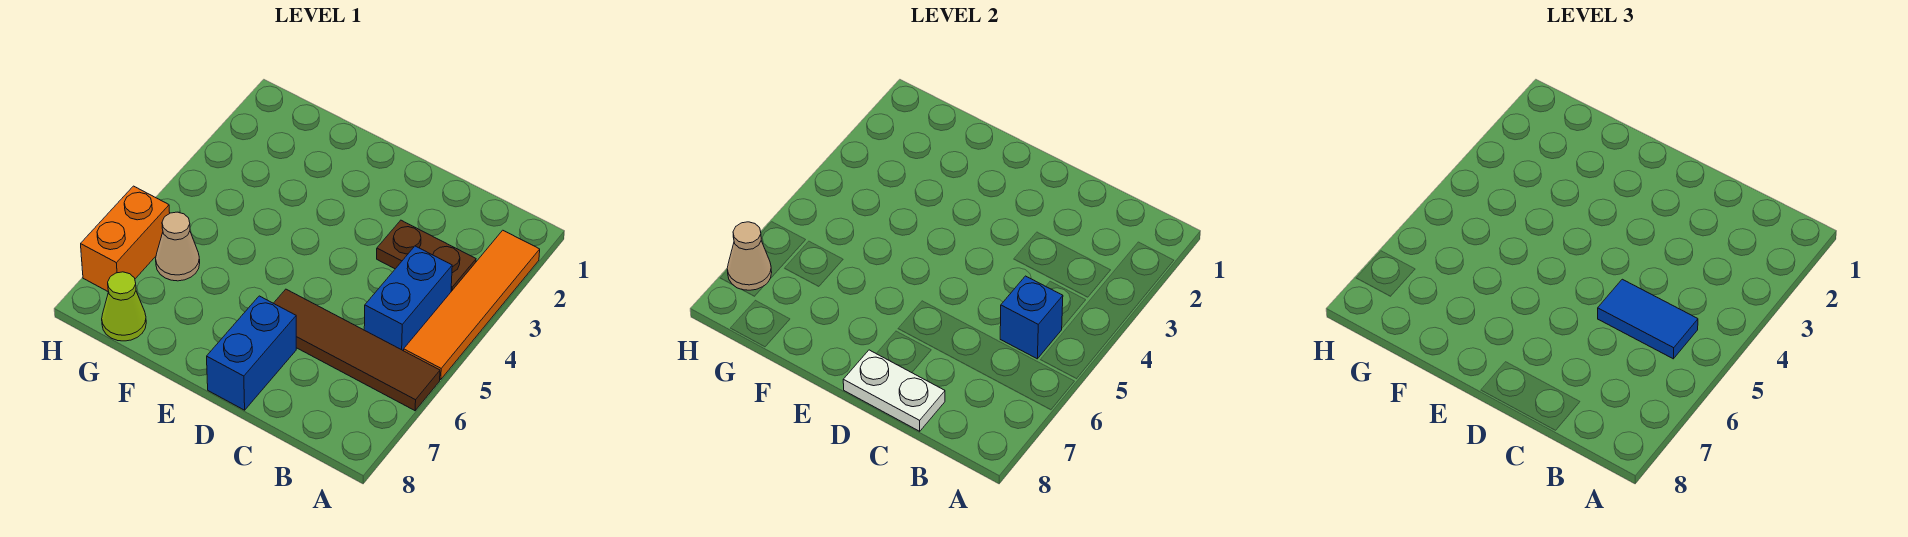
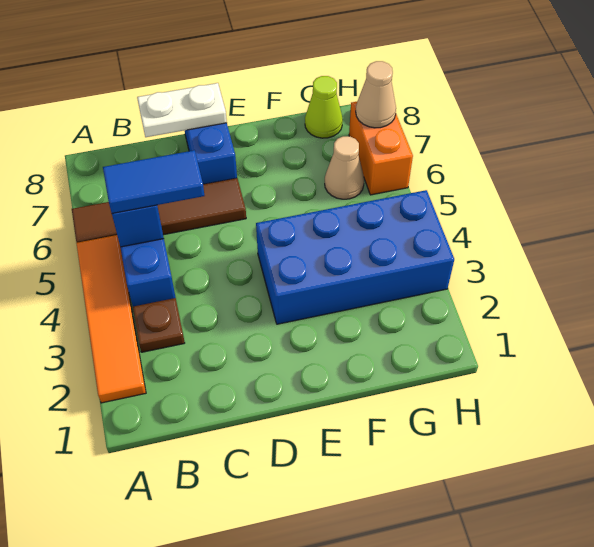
brown plate B3:C3 level 1 -> brown plate B3 level 1
none -> blue brick E3:H4 level 1

